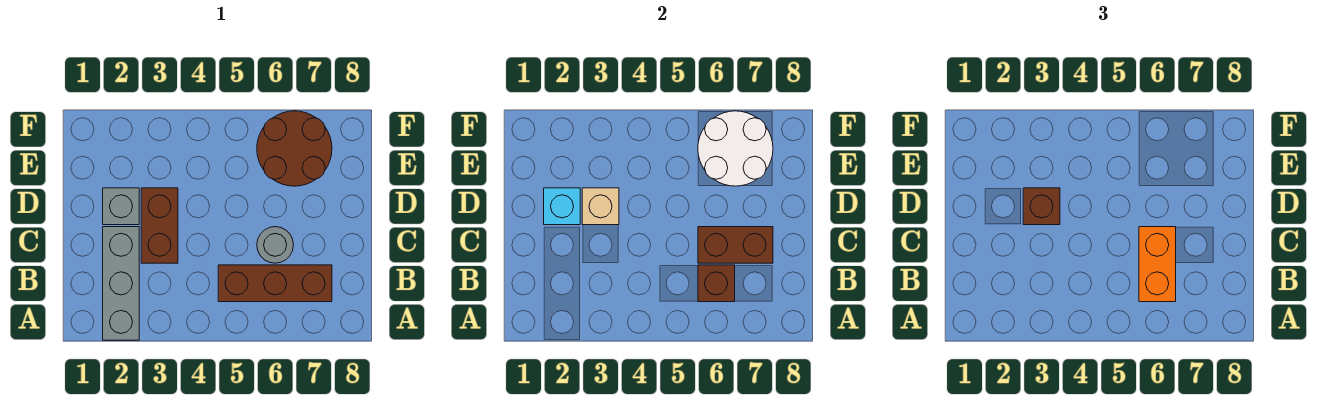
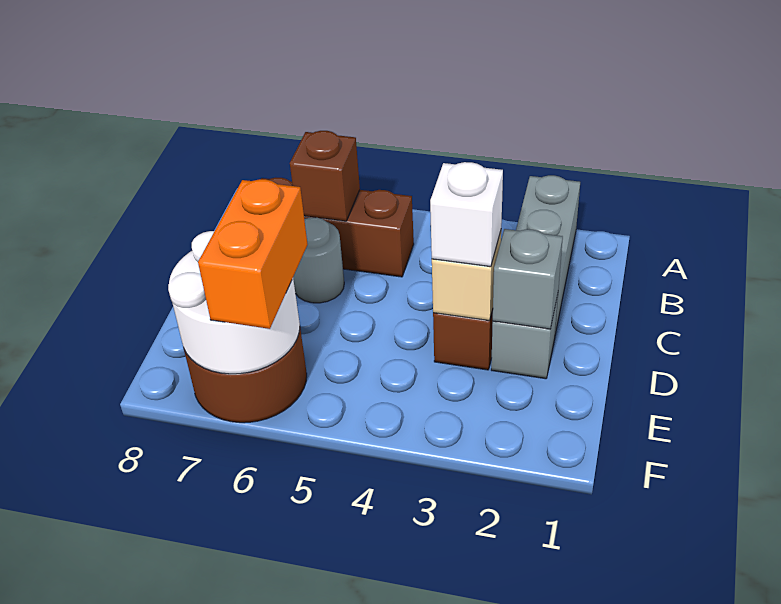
orange brick B6:C6 level 3 -> orange brick E6:F6 level 3
brown brick C6:C7 level 2 -> none
cyan brick D2 level 2 -> grey brick D2 level 2
brown brick D3 level 3 -> white brick D3 level 3

